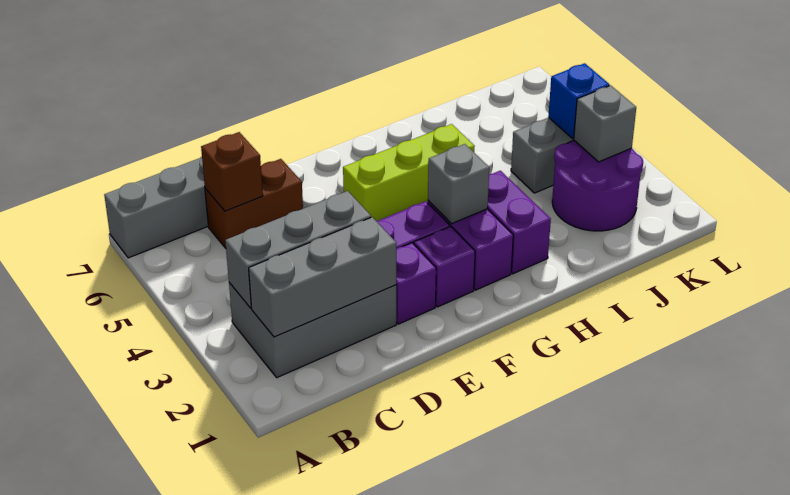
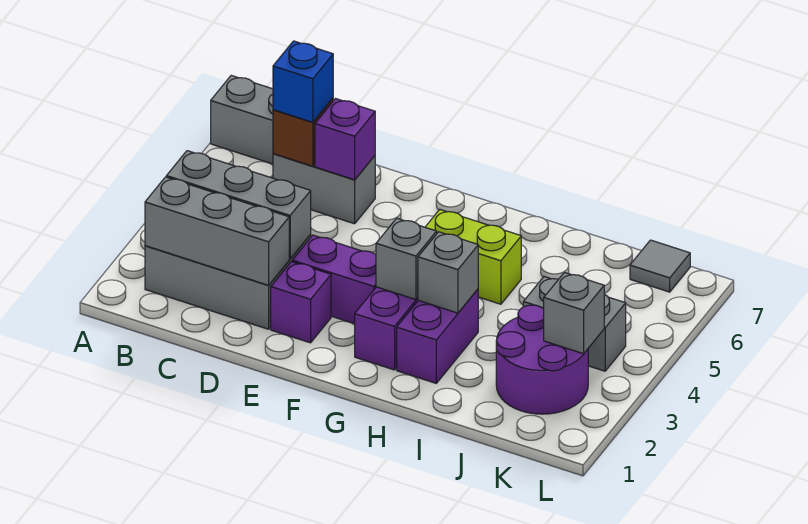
brown brick C6:D6 level 1 -> grey brick C6:D6 level 1
purple brick F2 level 1 -> purple brick D6 level 2
lime brick F5:H5 level 1 -> lime brick G5:H5 level 1
none -> grey brick H3 level 2
blue brick K4 level 2 -> blue brick C6 level 3
none -> grey tile K7 level 1

